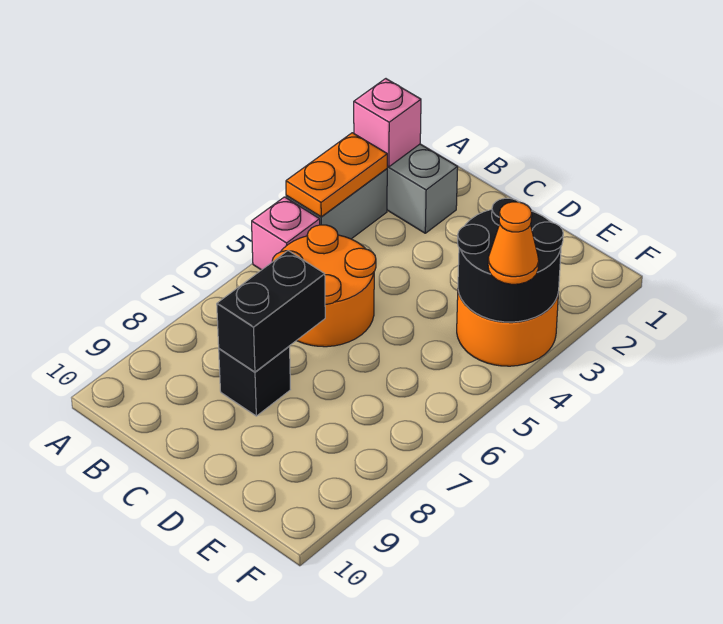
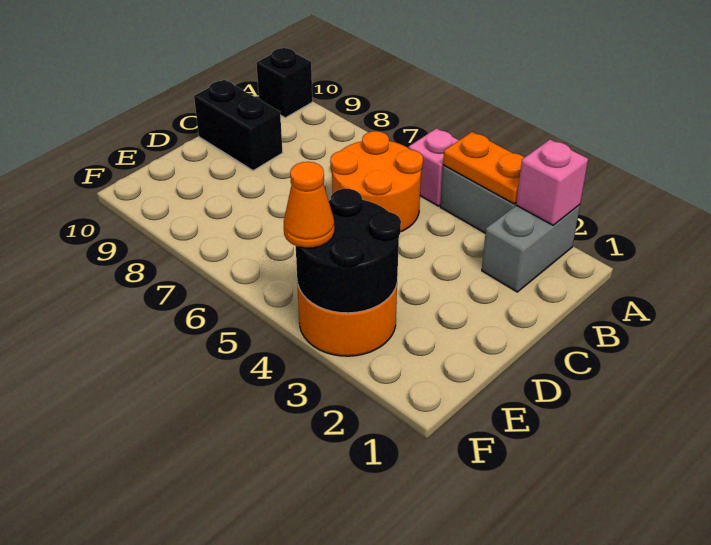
black brick C7:C8 level 2 -> black brick C9:C10 level 1
black brick C8 level 1 -> black brick A10 level 1

